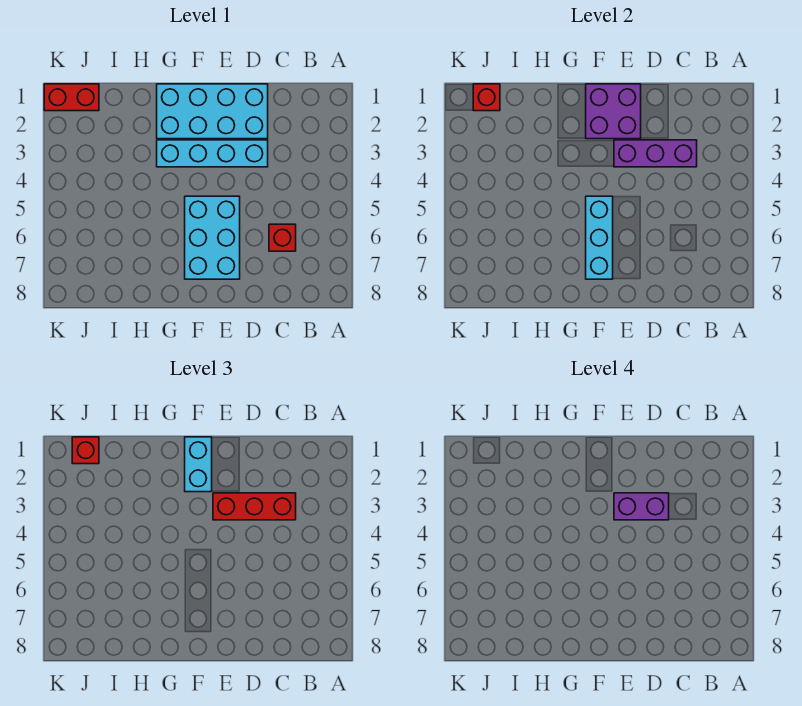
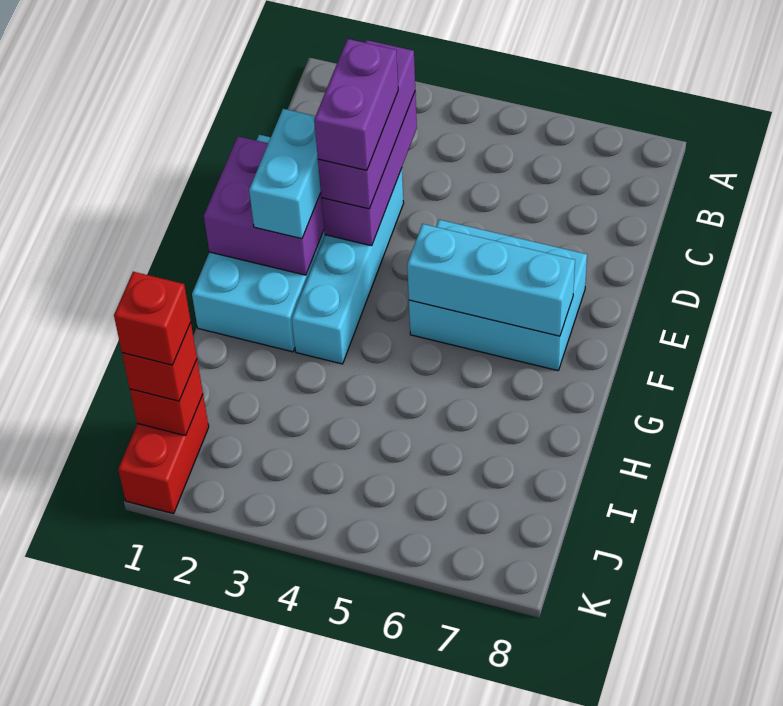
red brick C3:E3 level 3 -> purple brick C3:E3 level 3
red brick C6 level 1 -> red brick J1 level 4
cyan brick F1:F2 level 3 -> cyan brick E2:F2 level 3

